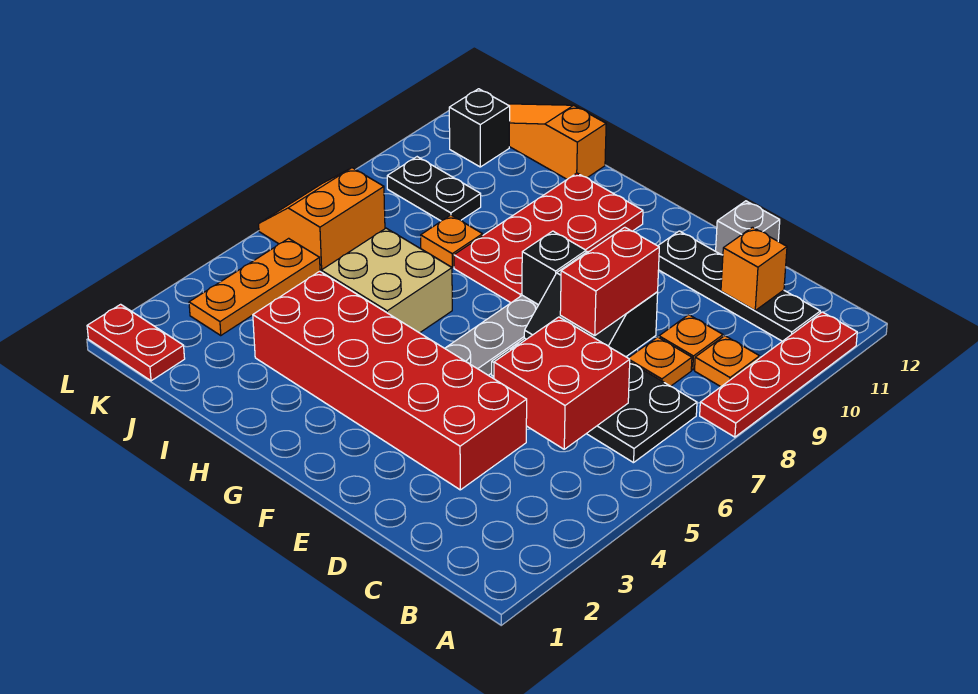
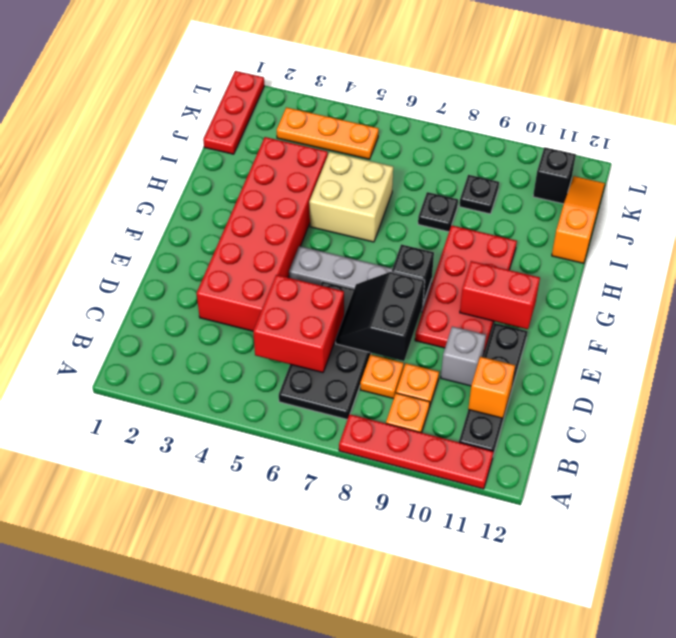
red brick D7:D8 level 3 -> red brick F10:F11 level 2
grey brick D12 level 1 -> grey brick D10 level 1
red plate G8:H11 level 1 -> red plate E9:H10 level 1
orange plate I8 level 1 -> black plate I8 level 1
black plate J9:K9 level 1 -> black plate J9 level 1
red plate K1:L1 level 1 -> red plate J1:L1 level 1
orange slope K6:L7 level 1 top K -> none

